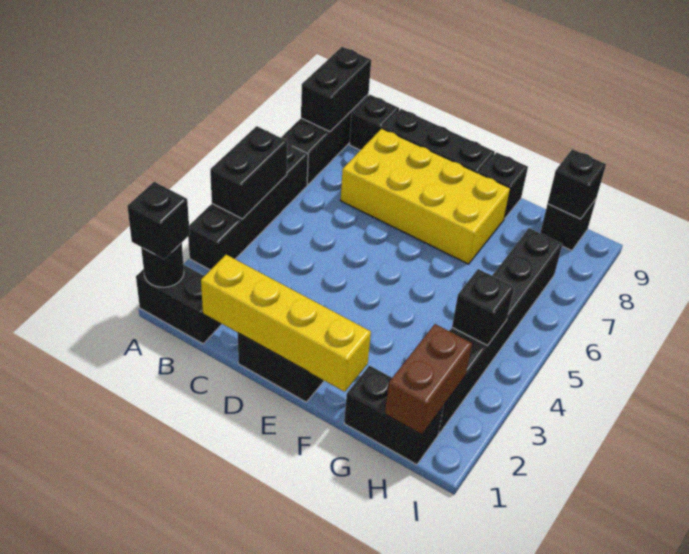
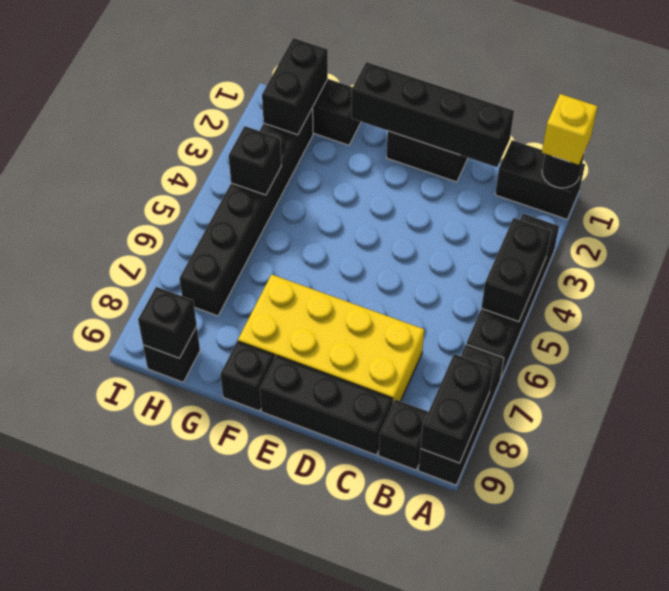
black brick A1 level 3 -> yellow brick A1 level 3
yellow brick C1:F1 level 2 -> black brick C1:F1 level 2
brown brick H1:H2 level 2 -> black brick H1:H2 level 2

